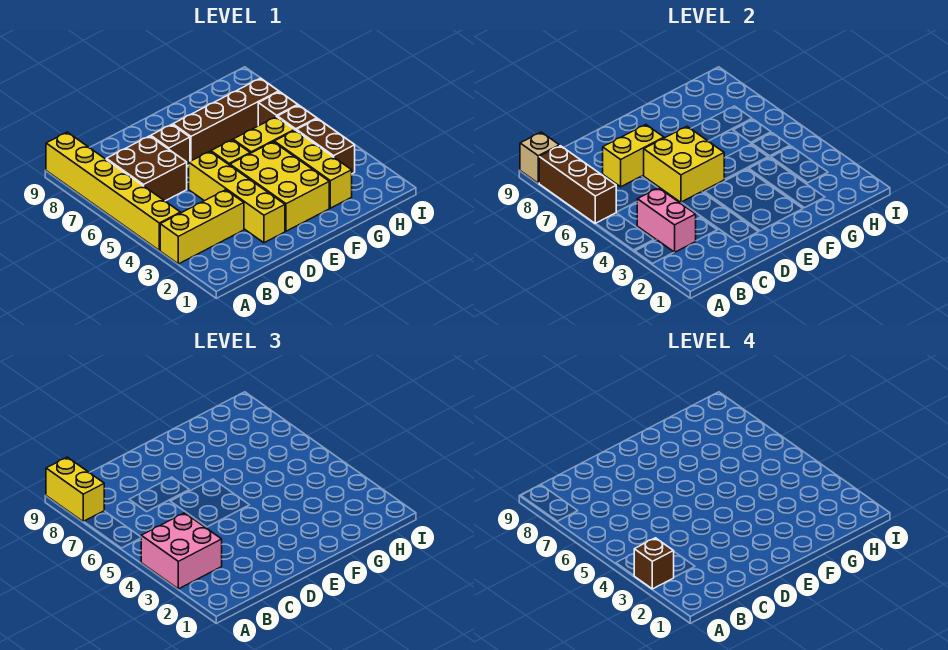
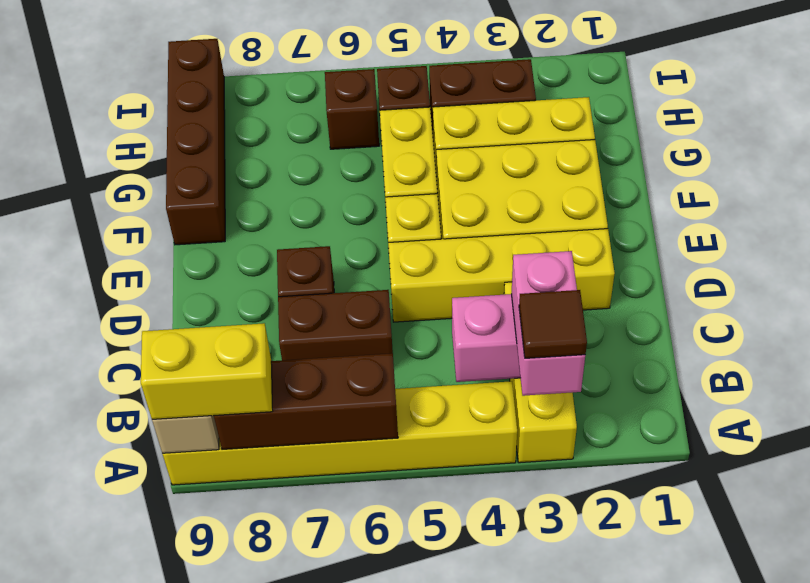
pink brick A3:B4 level 3 -> pink brick A3:B3 level 3
brown brick A3 level 4 -> brown tile A3 level 4
brown brick B6:C7 level 1 -> brown brick C6:C7 level 1
yellow brick C7:D7 level 2 -> none
yellow brick D5:E6 level 2 -> none
brown brick E7:H7 level 1 -> brown brick F9:I9 level 1

